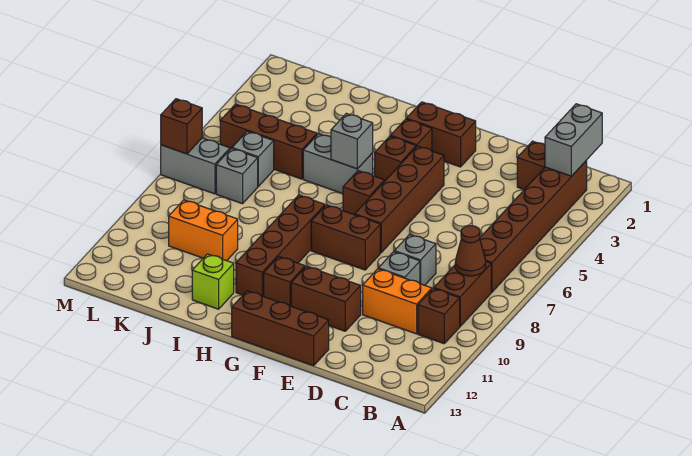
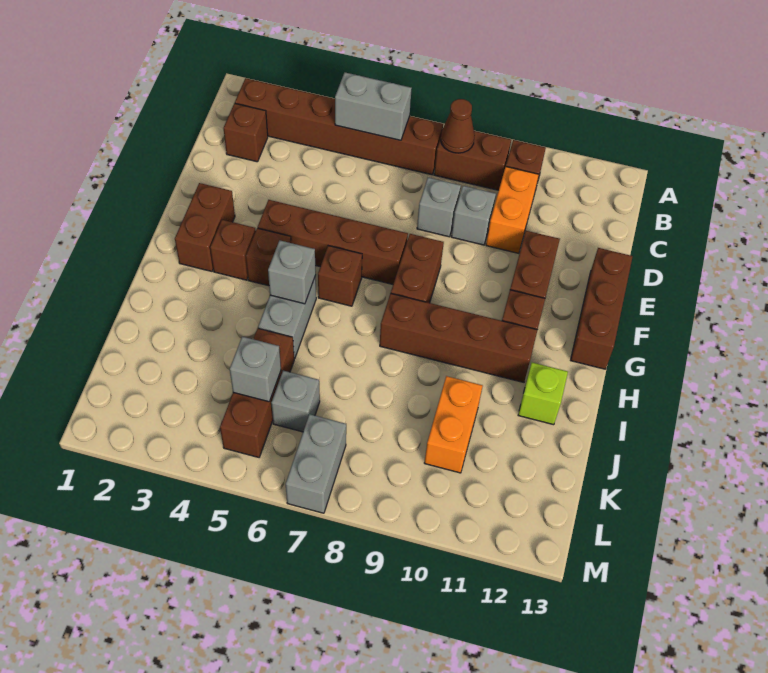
grey brick B1:B2 level 2 -> grey brick B5:B6 level 2
grey brick K7 level 1 -> grey brick K5 level 2
brown brick M7 level 2 -> none

